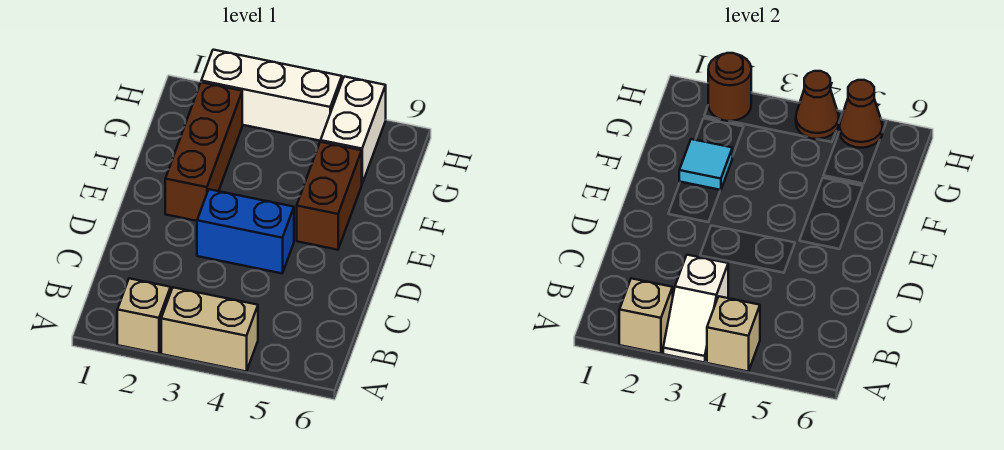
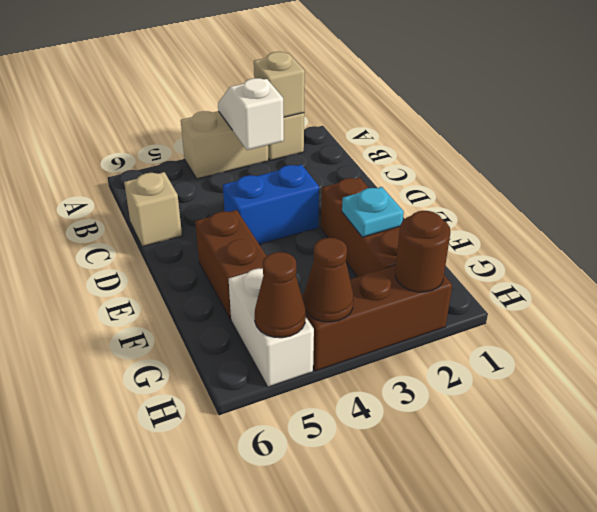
tan brick A4 level 2 -> tan brick C6 level 1
cyan tile F2 level 2 -> cyan plate F2 level 2
white brick H2:H4 level 1 -> brown brick H2:H4 level 1

